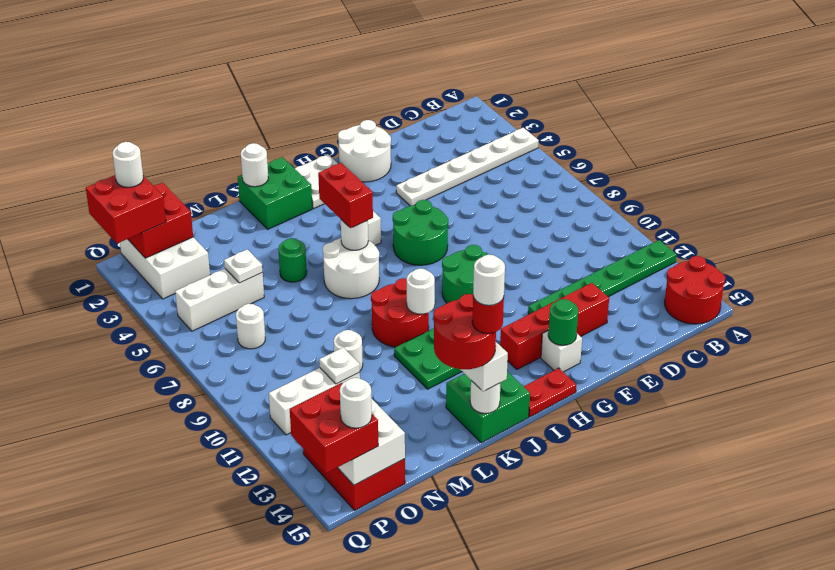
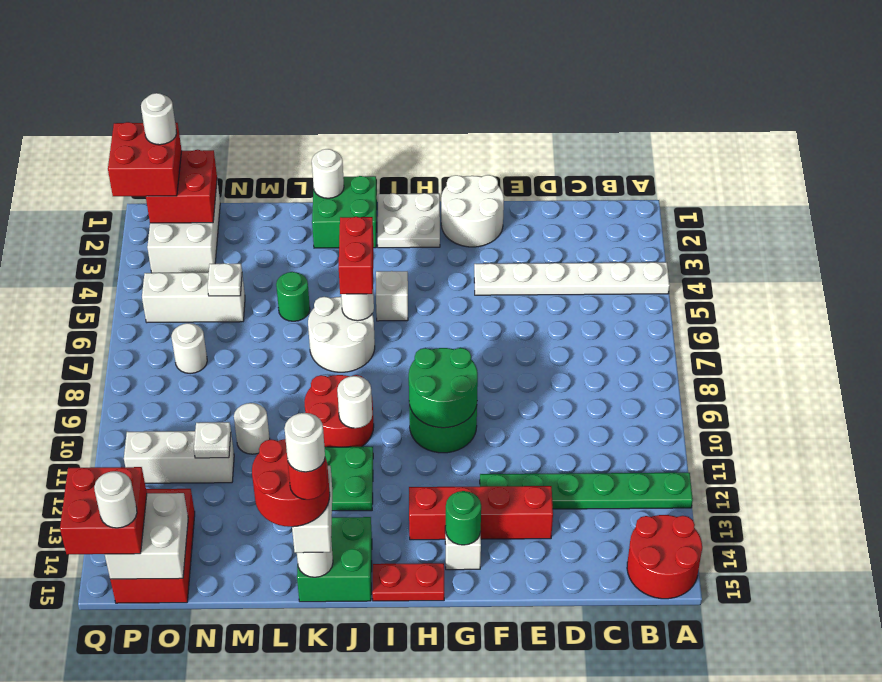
green round brick G6:H7 level 1 -> green round brick G9:H10 level 2

